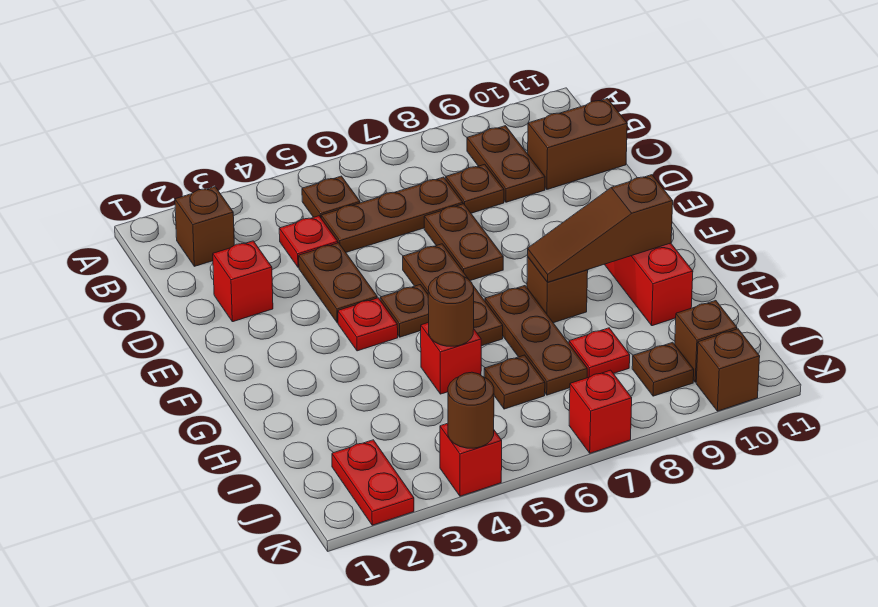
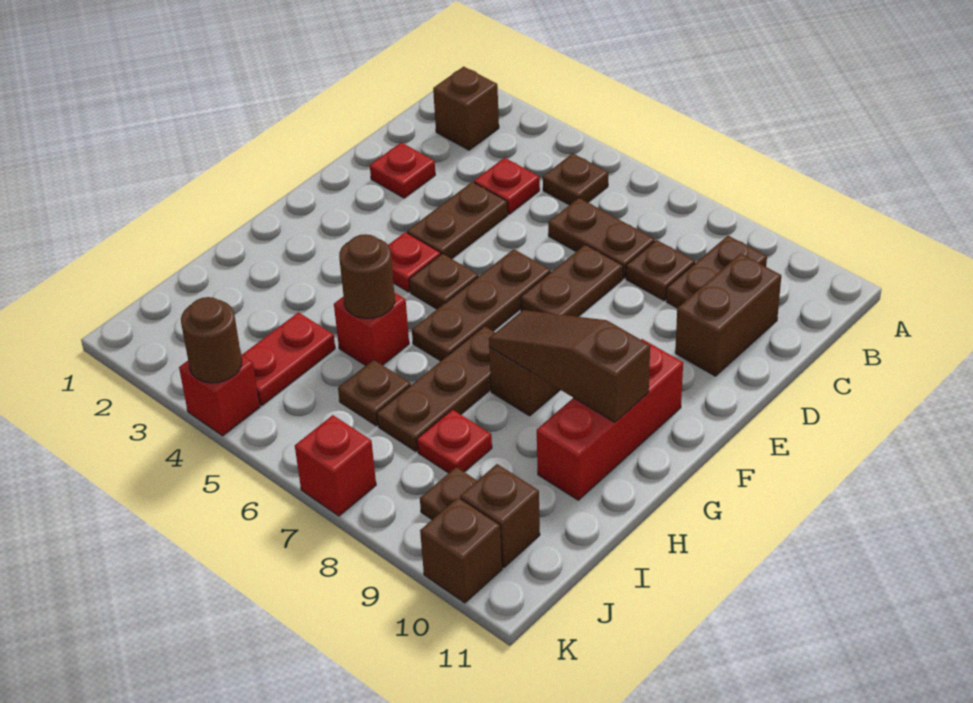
brown plate C5:C7 level 1 -> brown plate C6:C7 level 1
brown brick C10:C11 level 1 -> brown brick C10:D10 level 1
red brick D2 level 1 -> red plate D2 level 1
red plate J2:K2 level 1 -> red plate I4:J4 level 1

